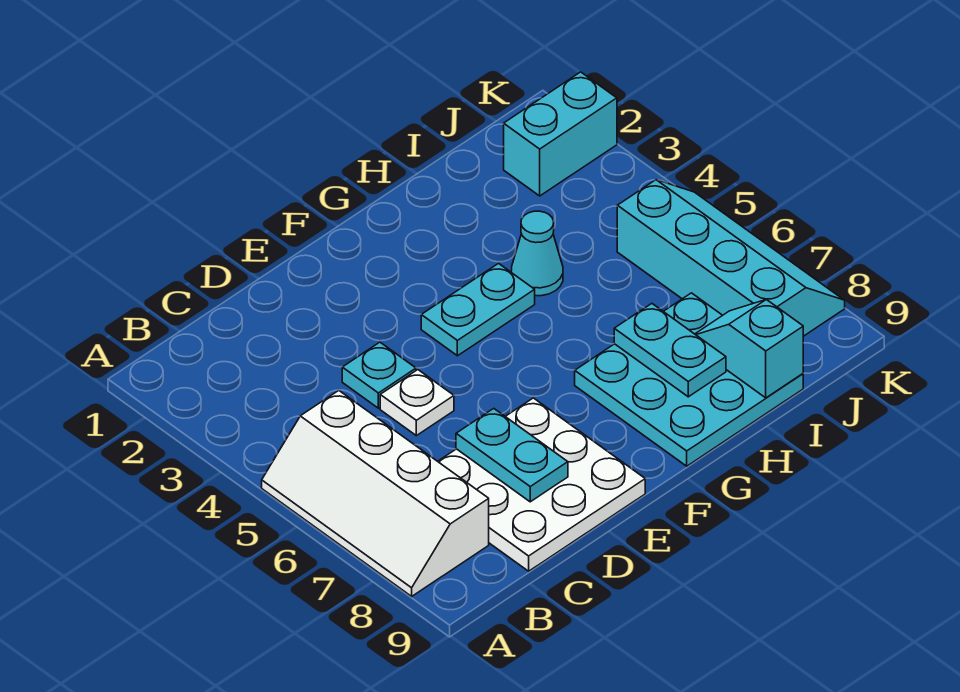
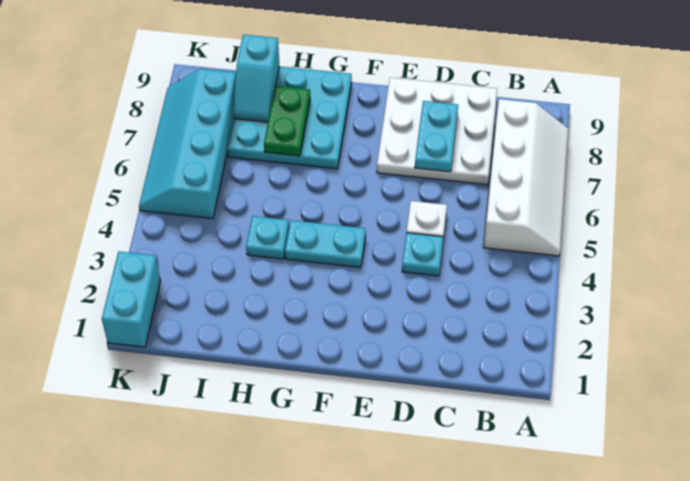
cyan cone H4 level 1 -> cyan plate H4 level 1
cyan plate H7:H8 level 2 -> green plate H7:H8 level 2
cyan brick J2:K2 level 1 -> cyan brick K1:K2 level 1

